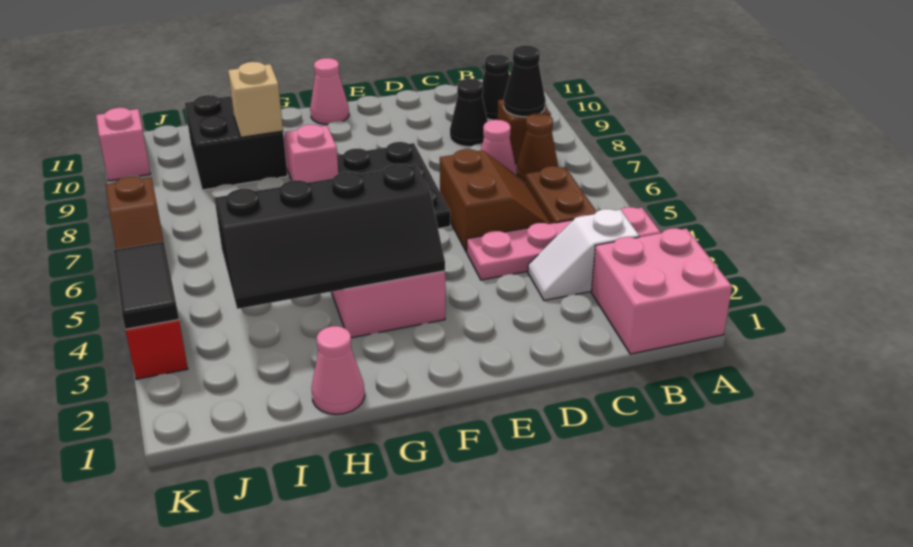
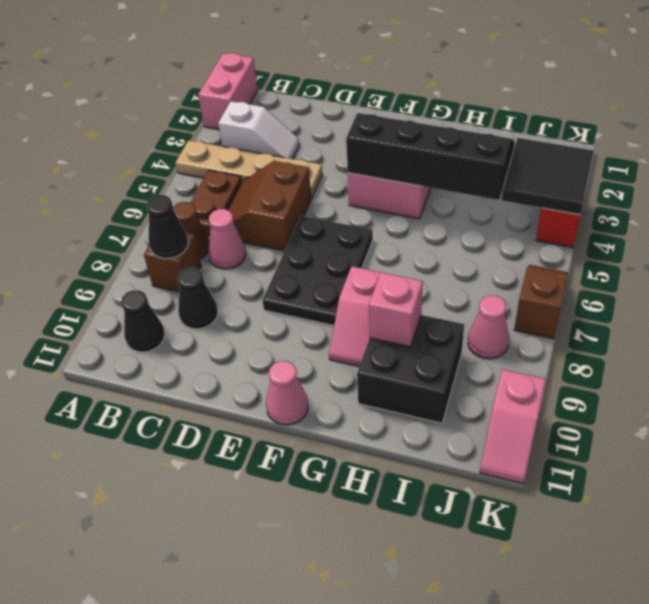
pink brick A1:B2 level 1 -> pink brick A1:A2 level 1
pink plate A4:D4 level 1 -> tan plate A4:D4 level 1
pink cone H1 level 1 -> pink cone J8 level 1
tan brick H9 level 2 -> pink brick H9 level 2
black tile K3:K4 level 2 -> black tile J3:K4 level 2

